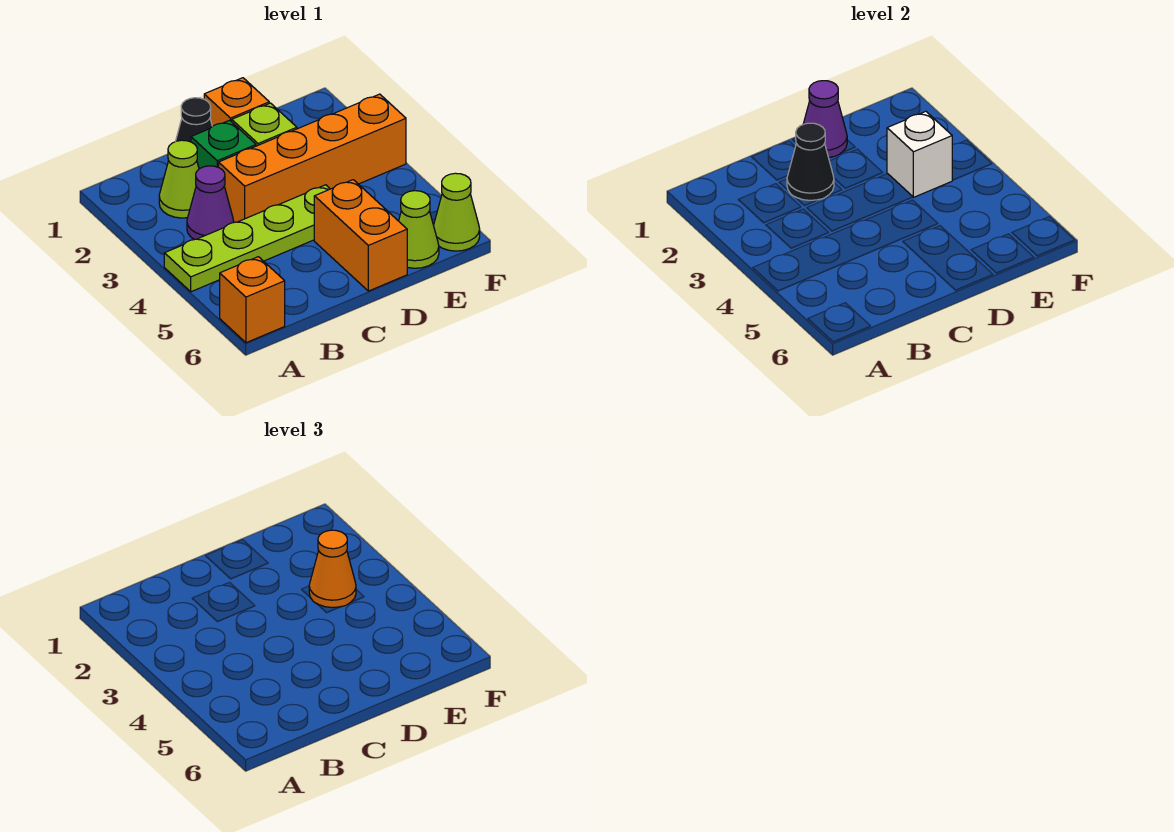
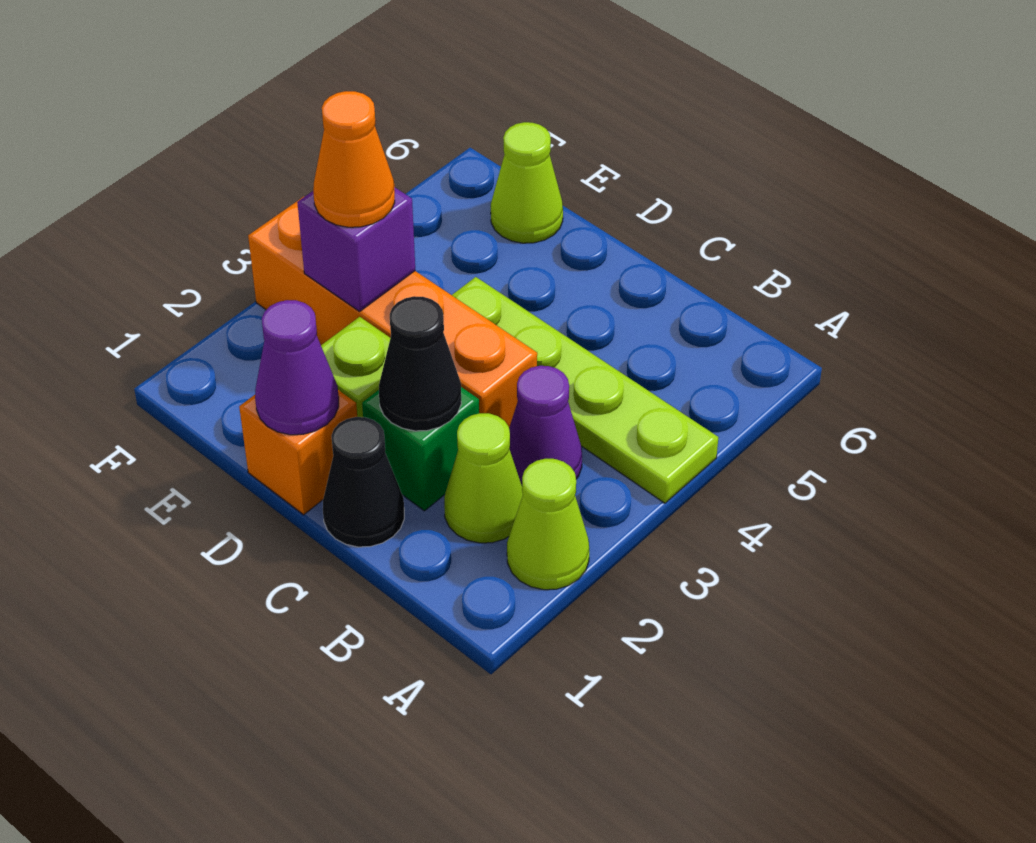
orange brick A6 level 1 -> none
orange brick D5:D6 level 1 -> none
white brick E3 level 2 -> purple brick E3 level 2
lime cone F6 level 1 -> lime cone A2 level 1

